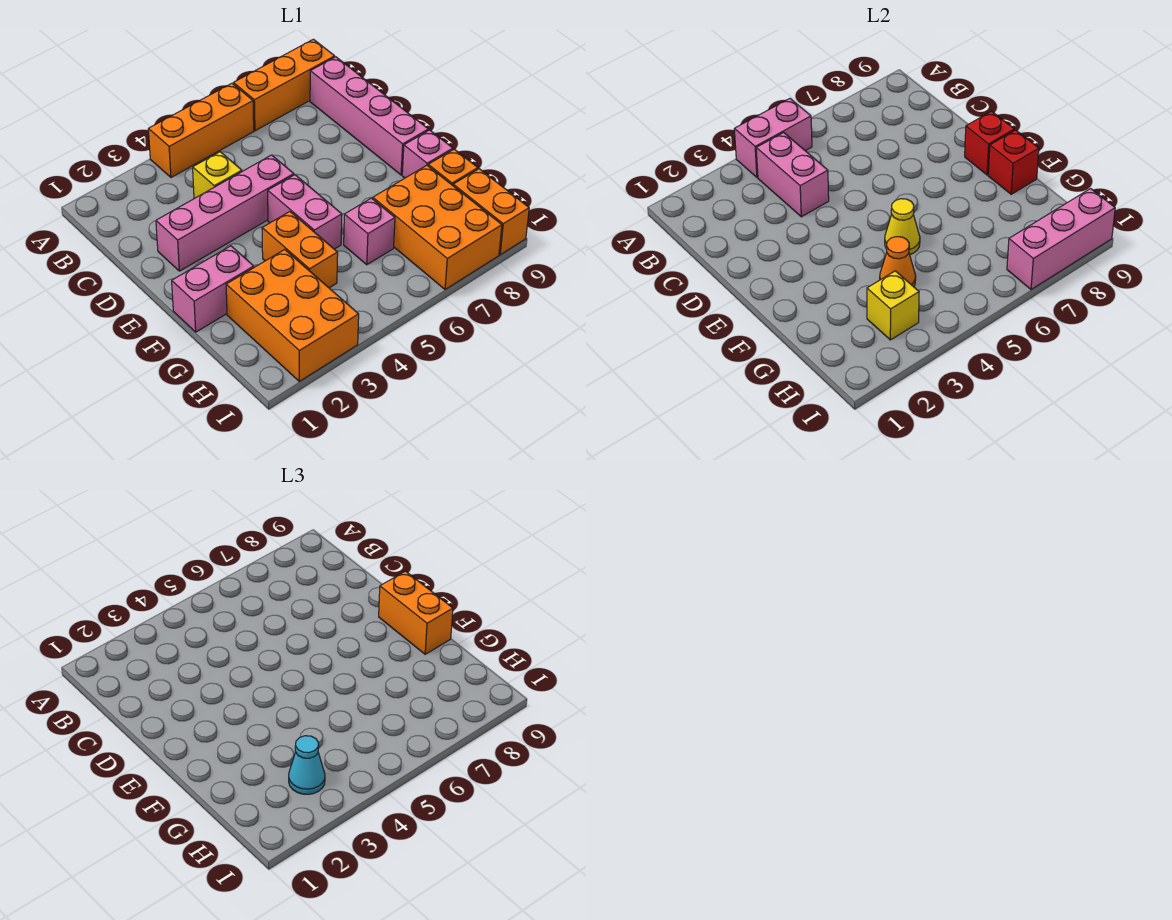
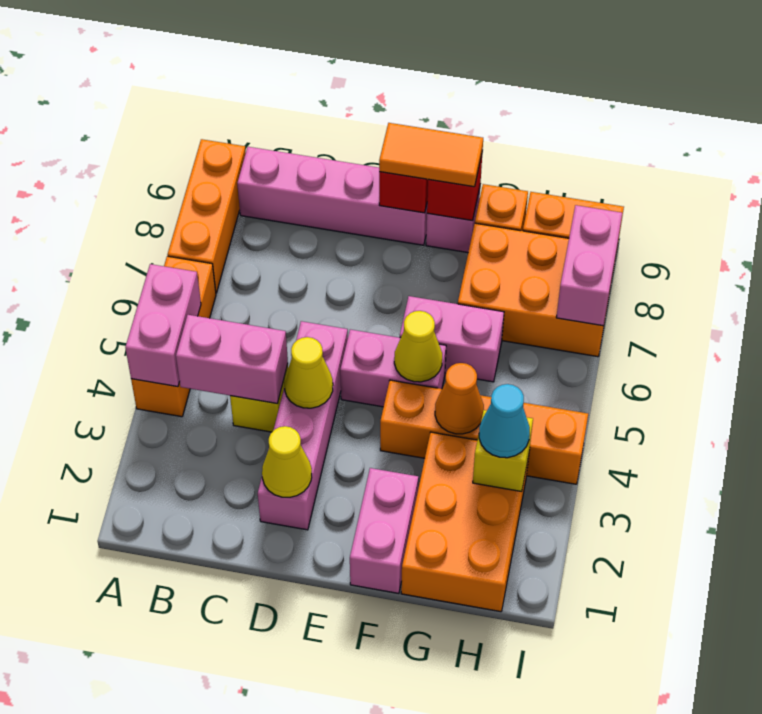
none -> yellow cone D2 level 2
none -> yellow cone D4 level 2
orange brick E9:F9 level 3 -> orange tile E9:F9 level 3
orange brick F4:G4 level 1 -> orange brick F4:I4 level 1
orange brick G2:I3 level 1 -> orange brick G1:H3 level 1
pink brick G6 level 1 -> pink brick F6:G6 level 1
pink brick I7:I9 level 2 -> pink brick I7:I8 level 2

